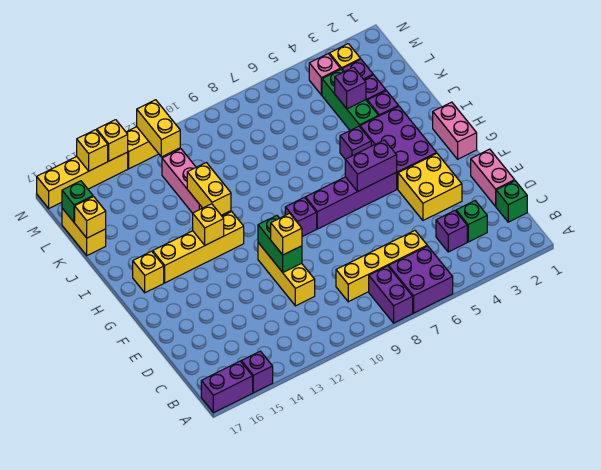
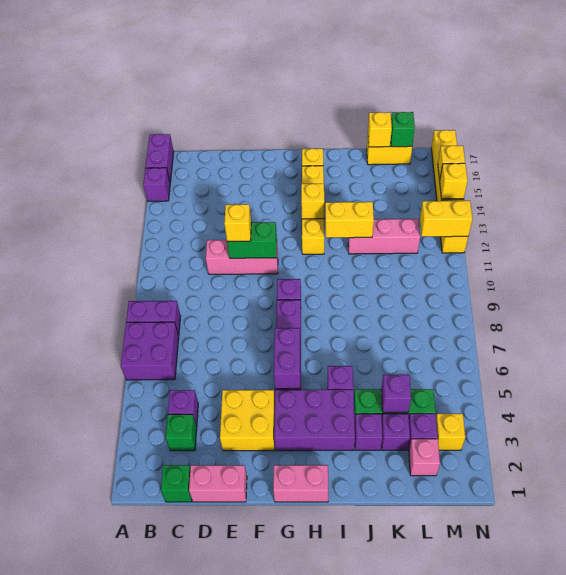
yellow brick C6:C9 level 1 -> none
yellow brick D11:F11 level 1 -> pink brick D11:F11 level 1
pink brick M4 level 1 -> pink brick L2 level 1

